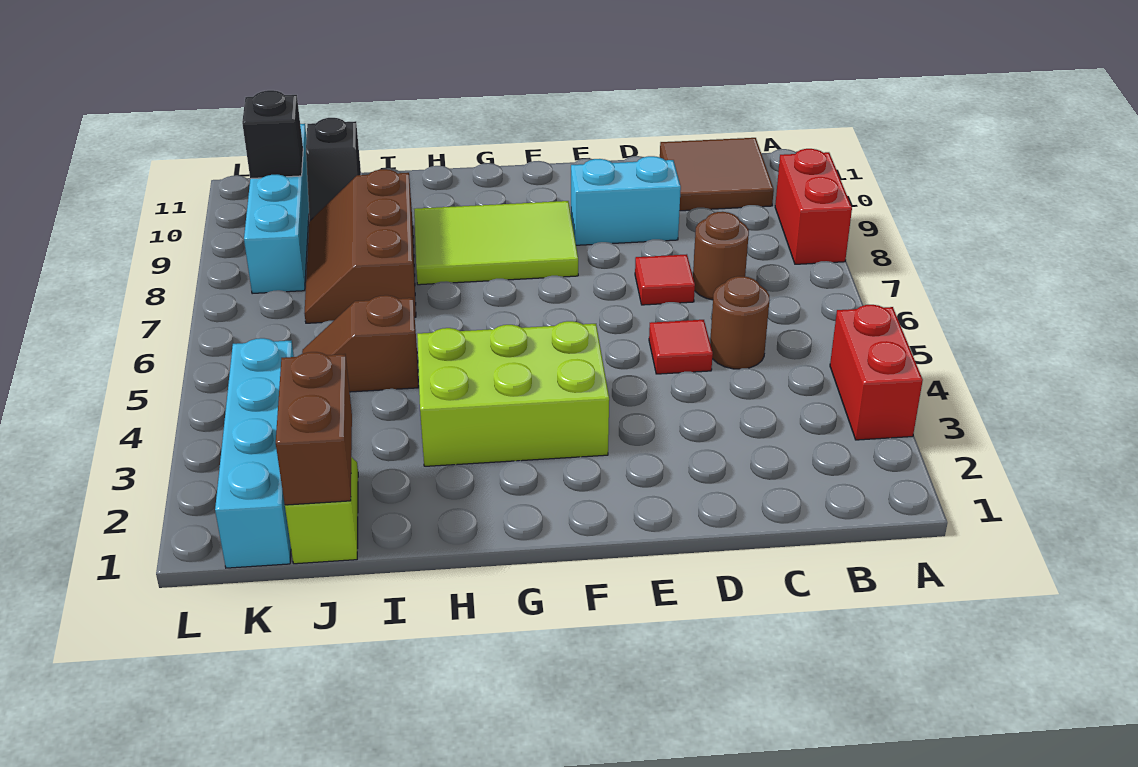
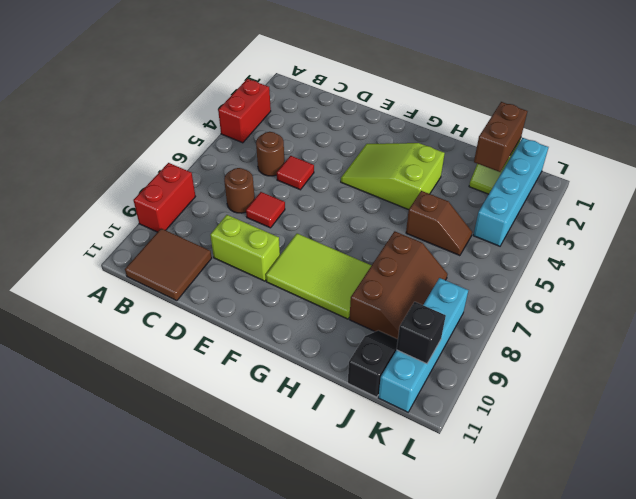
cyan brick D9:E9 level 1 -> lime brick D9:E9 level 1
lime brick F3:H4 level 1 -> lime slope F3:H4 level 1 top H

